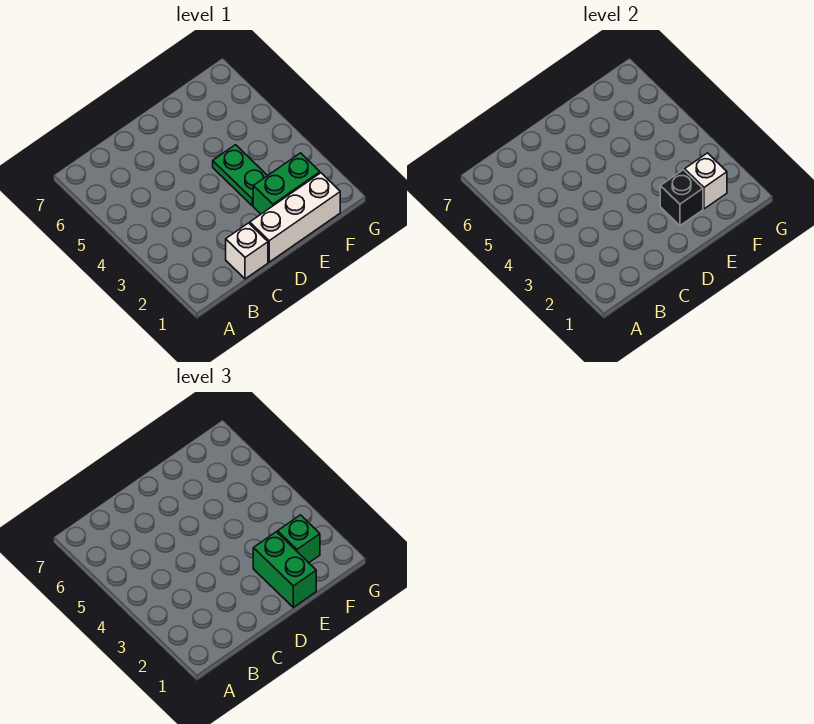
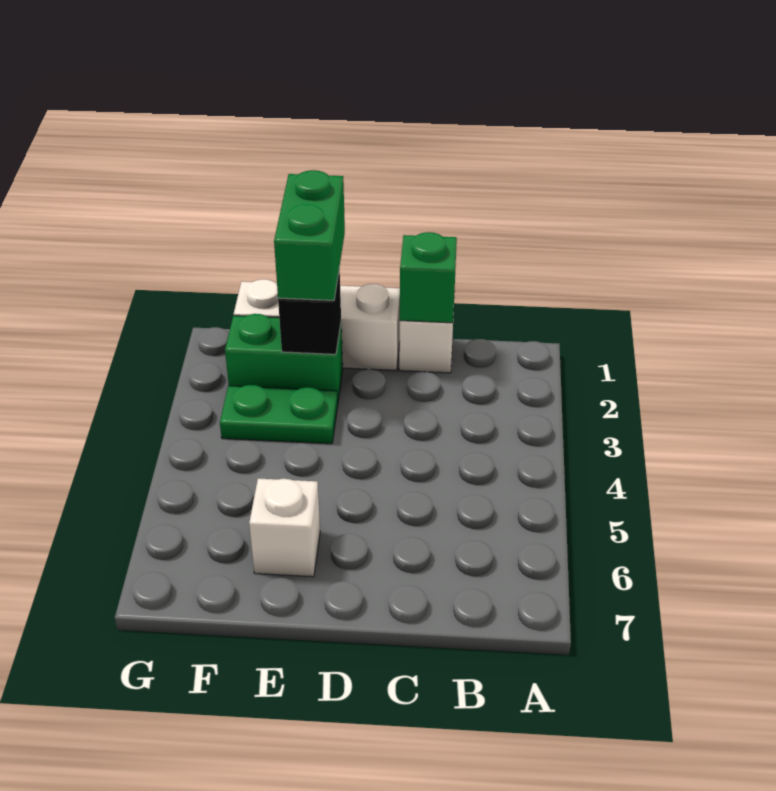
green plate E3:E4 level 1 -> green plate E3:F3 level 1
white brick F2 level 2 -> white brick E6 level 1
green brick F2 level 3 -> green brick C1 level 2

